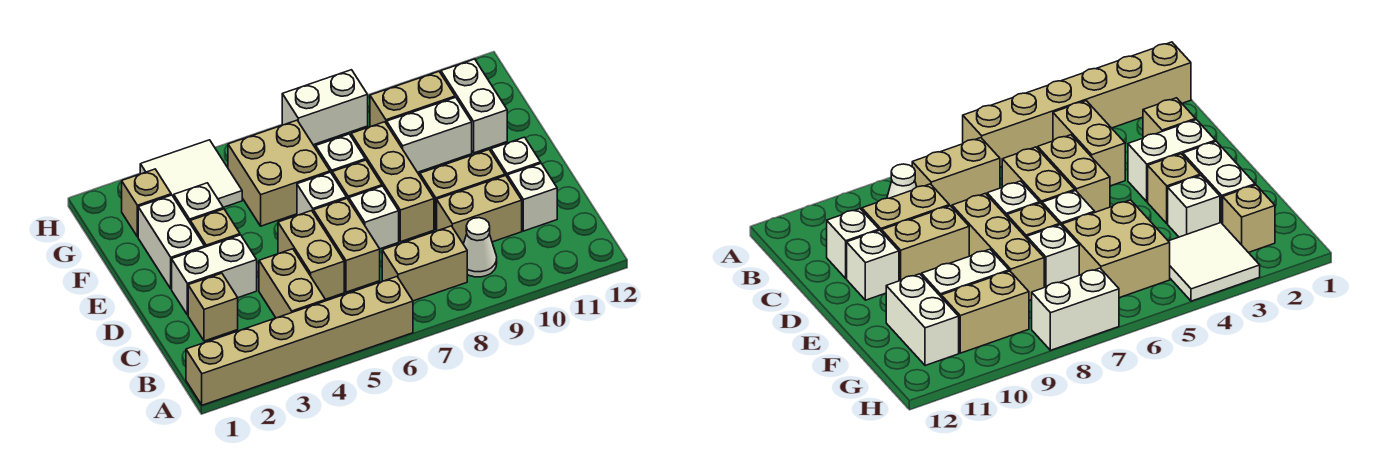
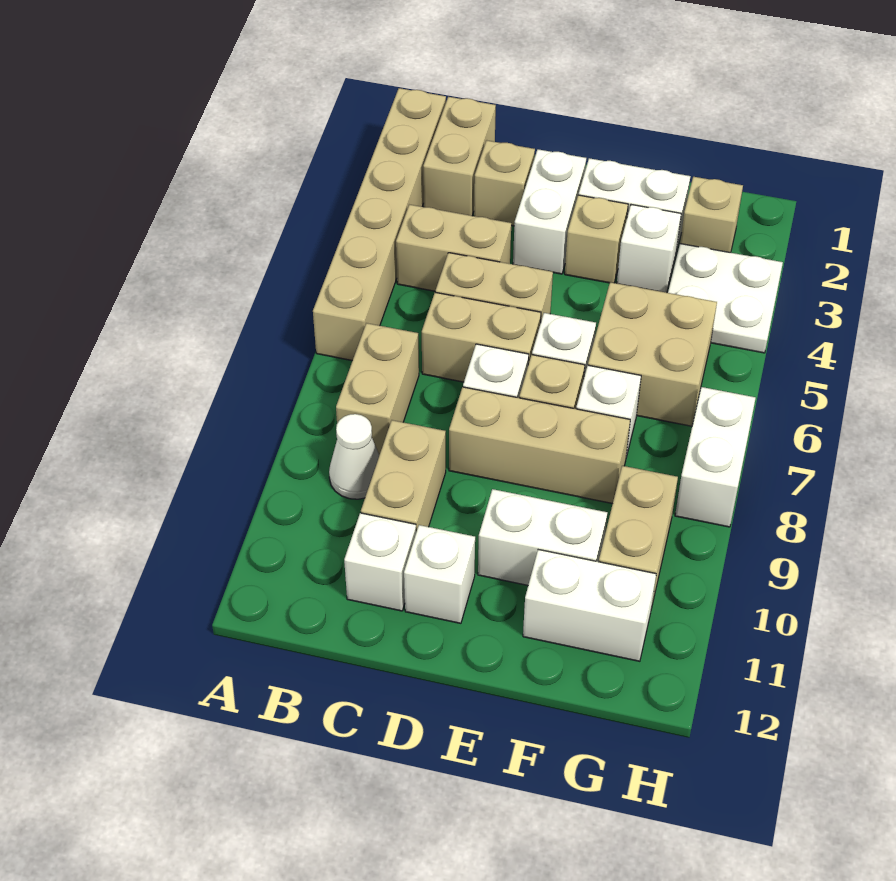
tan brick D9:D10 level 1 -> tan brick B1:B2 level 1
white brick F9:F10 level 1 -> white brick E10:F10 level 1
white tile G3:H4 level 1 -> white plate G3:H4 level 1

